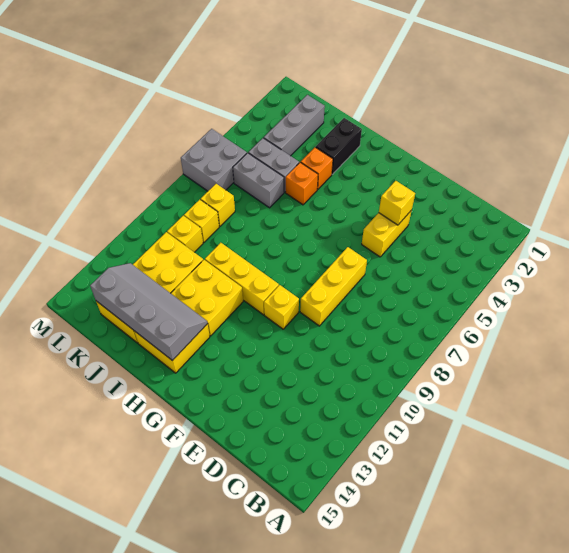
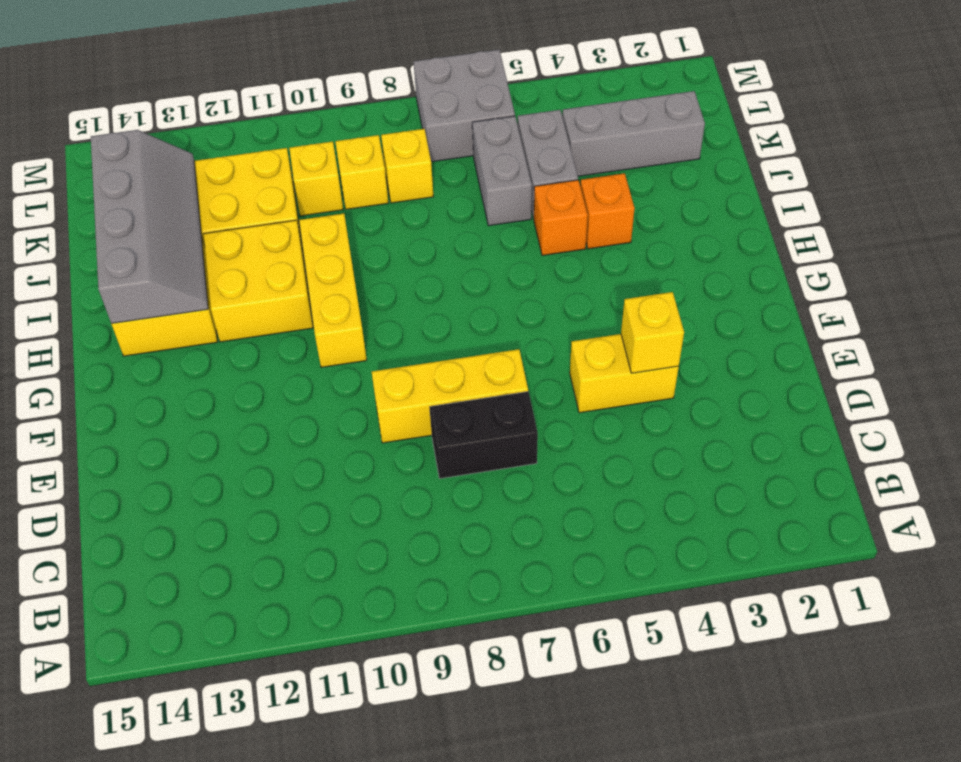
yellow brick F10 level 1 -> none
black brick I2:I3 level 1 -> black brick D7:D8 level 1

